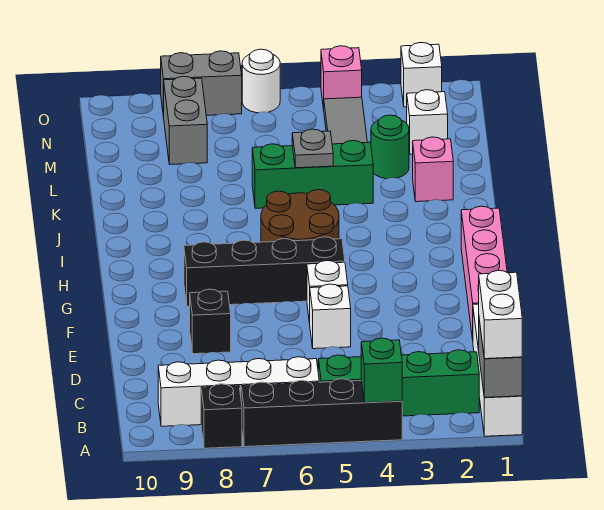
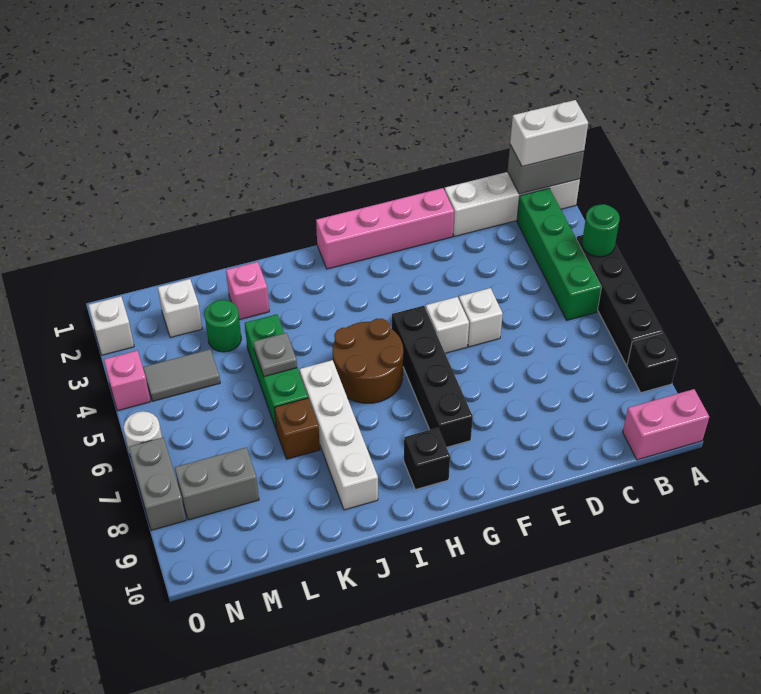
green brick A4 level 2 -> green round brick A4 level 2
none -> pink brick A10:B10 level 1
white brick B6:B9 level 1 -> white brick J6:J9 level 1
black brick E8 level 1 -> black brick H9 level 1
none -> brown brick K7 level 1

